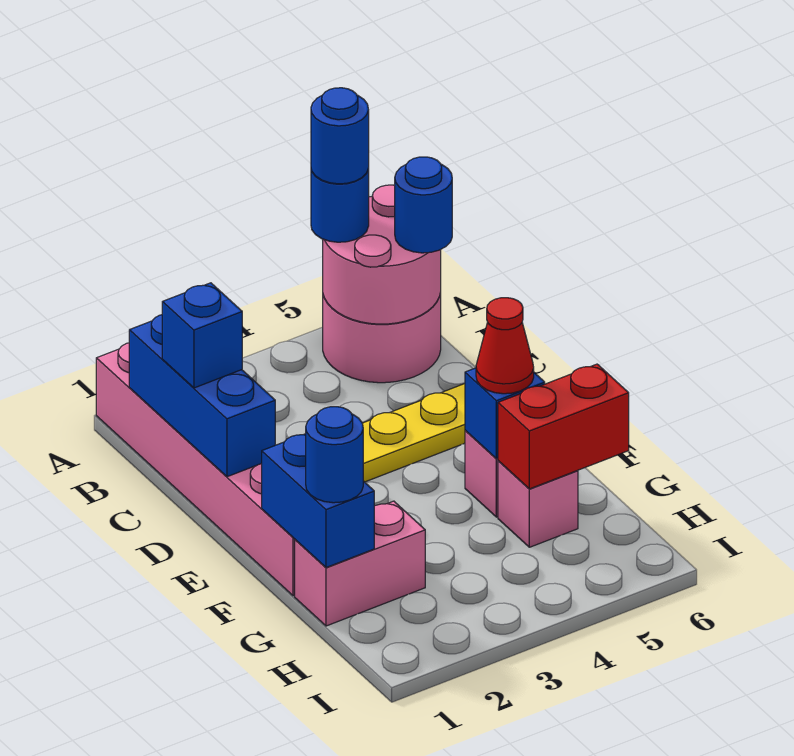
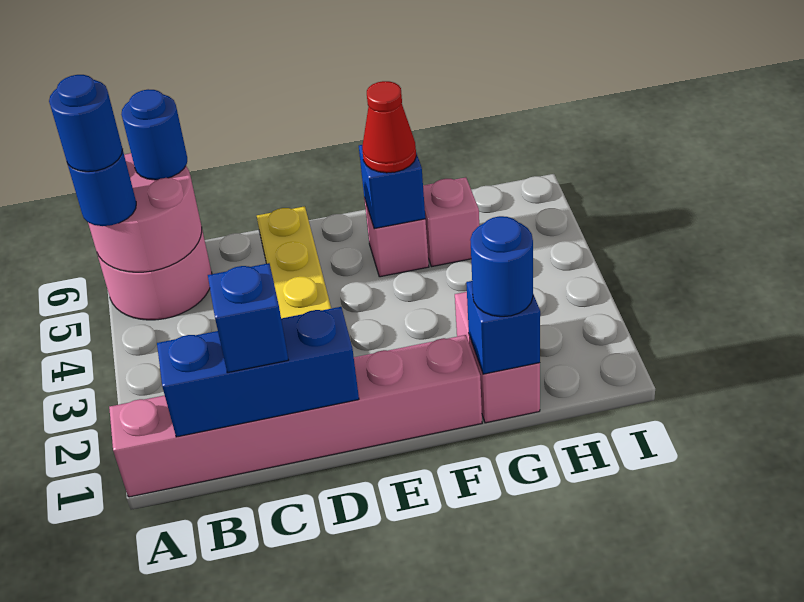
blue brick F1:G1 level 2 -> blue brick G1 level 2
red brick G5:G6 level 2 -> none

